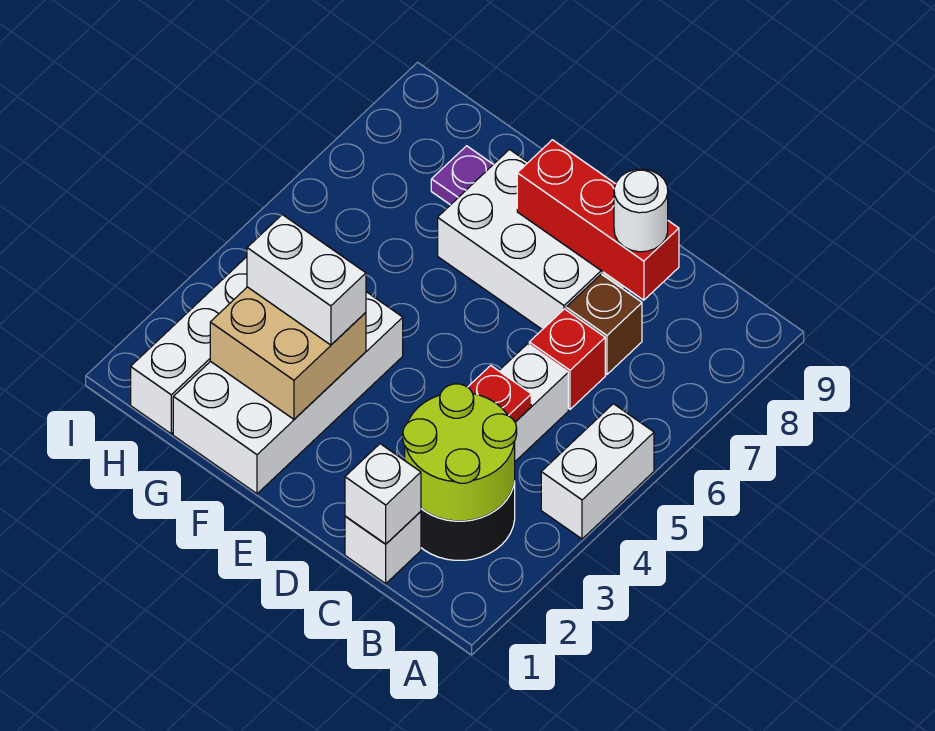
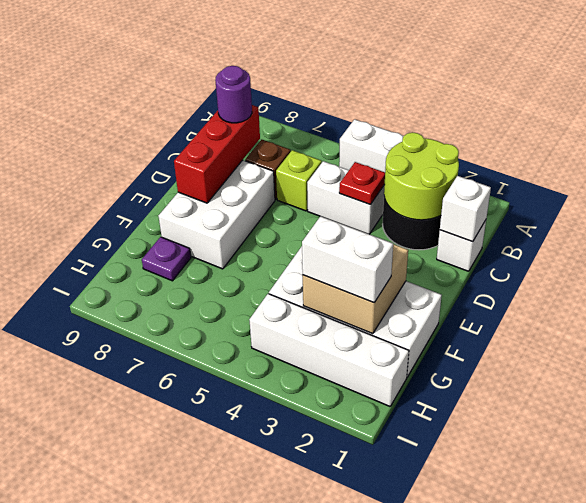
red brick C6 level 1 -> lime brick C6 level 1
white round brick C8 level 3 -> purple round brick C8 level 3
white brick F3:G3 level 3 -> white brick G2:G3 level 3

